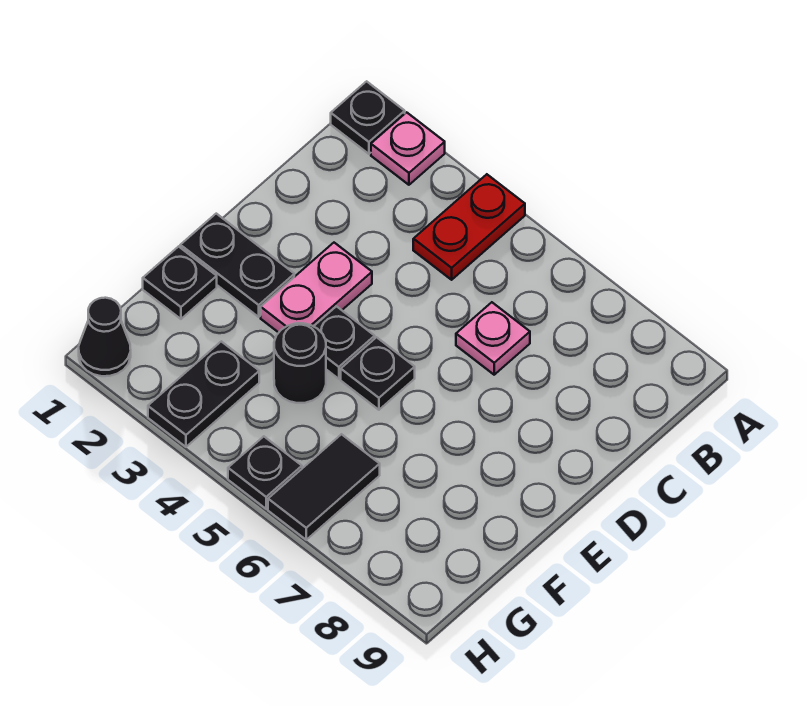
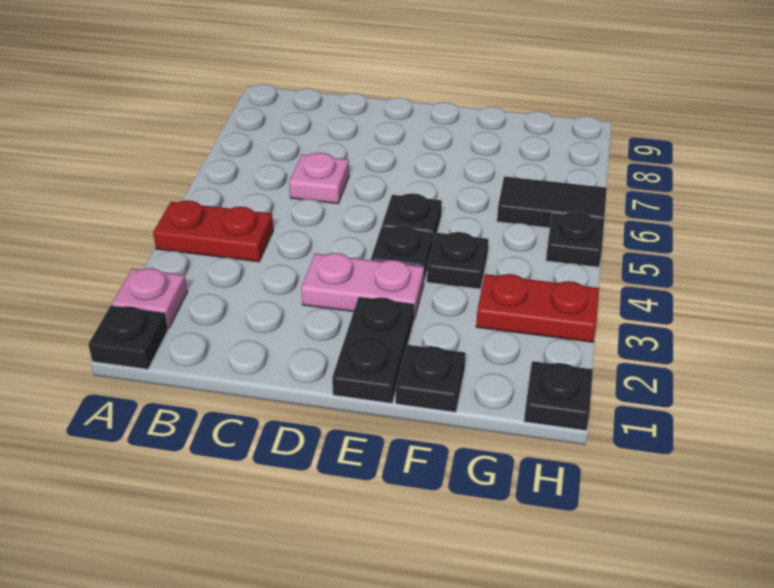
black round brick F4 level 1 -> black plate F4 level 1
black plate G3:H3 level 1 -> red plate G3:H3 level 1
black cone H1 level 1 -> black plate H1 level 1

